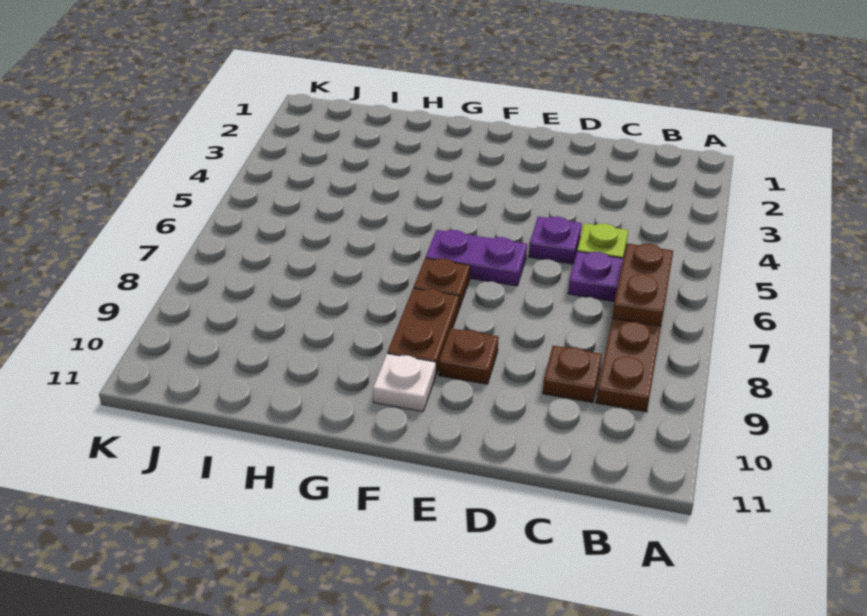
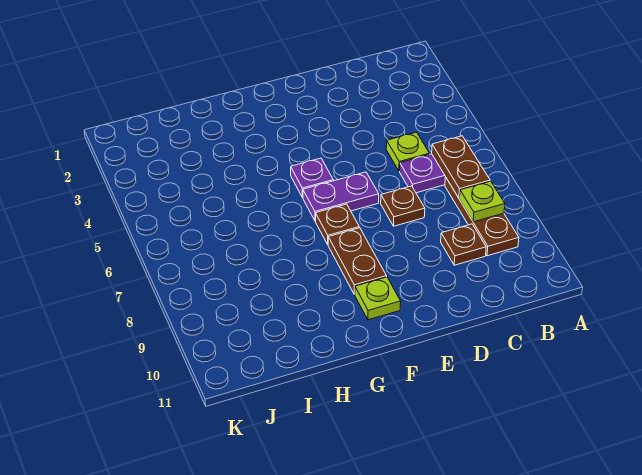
none -> lime plate B8 level 2
purple plate D5 level 1 -> purple plate F5 level 1
brown plate E9 level 1 -> brown plate D7 level 1
white plate F10 level 1 -> lime plate F10 level 1

